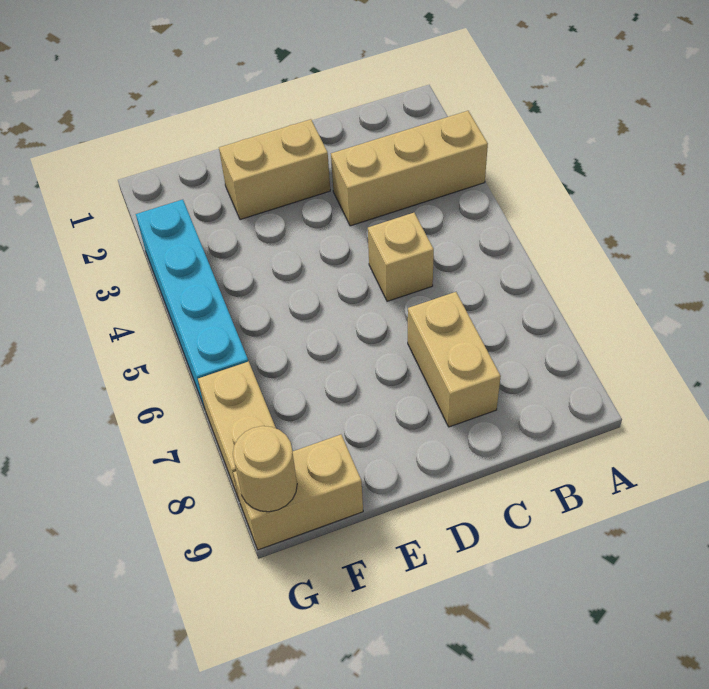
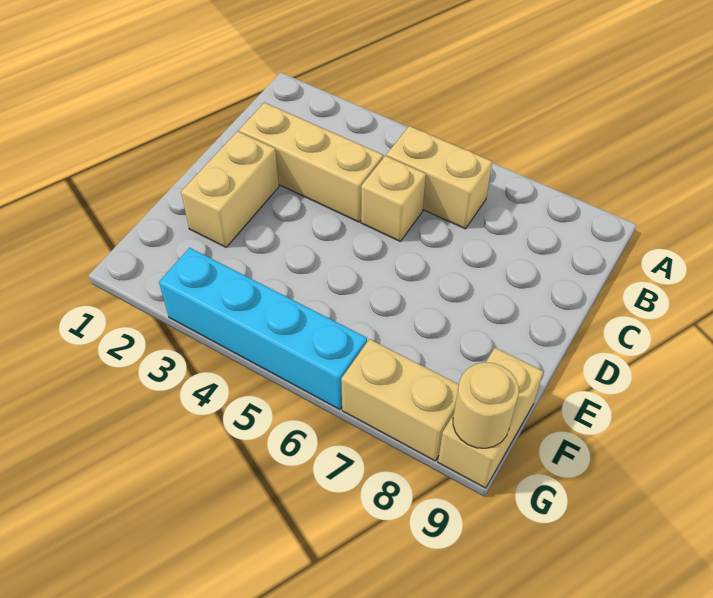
tan brick A3:C3 level 1 -> tan brick C2:C4 level 1
tan brick C7:C8 level 1 -> tan brick B5:B6 level 1

